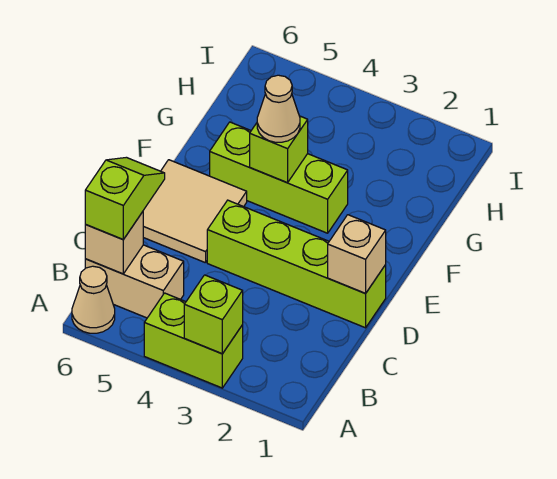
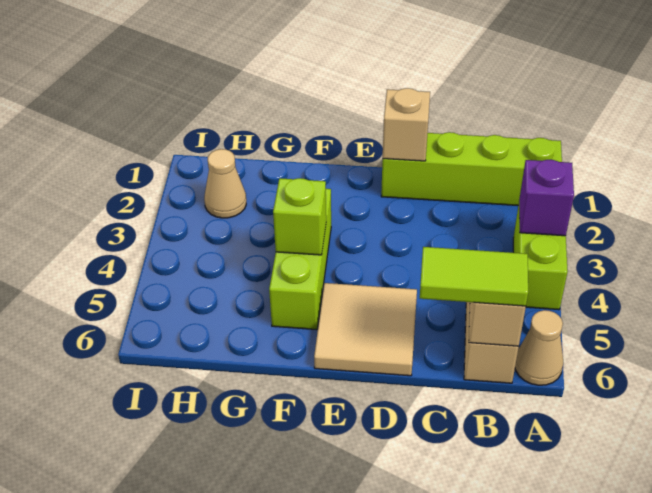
lime brick A3 level 2 -> purple brick A3 level 2
lime slope B6:C6 level 3 top B -> lime tile B6:C6 level 3
lime brick D1:D4 level 1 -> lime brick A1:D1 level 1
tan cone F4 level 3 -> tan cone H2 level 1

